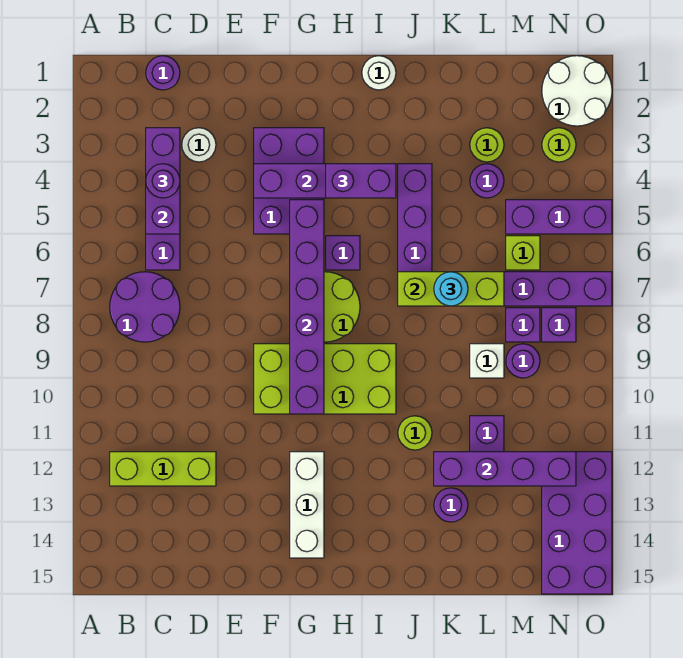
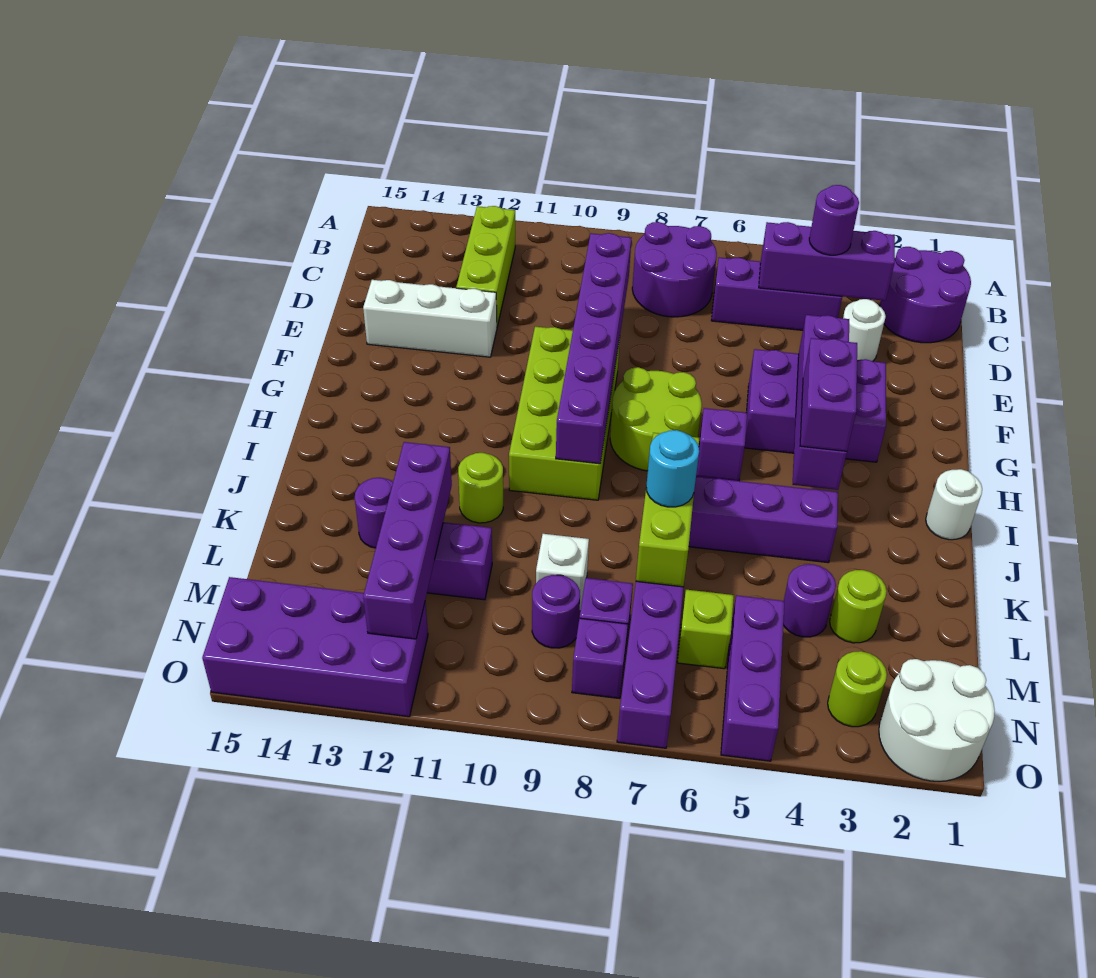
purple round brick C1 level 1 -> purple round brick B1:C2 level 1
purple brick G5:G10 level 2 -> purple brick D9:I9 level 2
white brick G12:G14 level 1 -> white brick E12:E14 level 1

